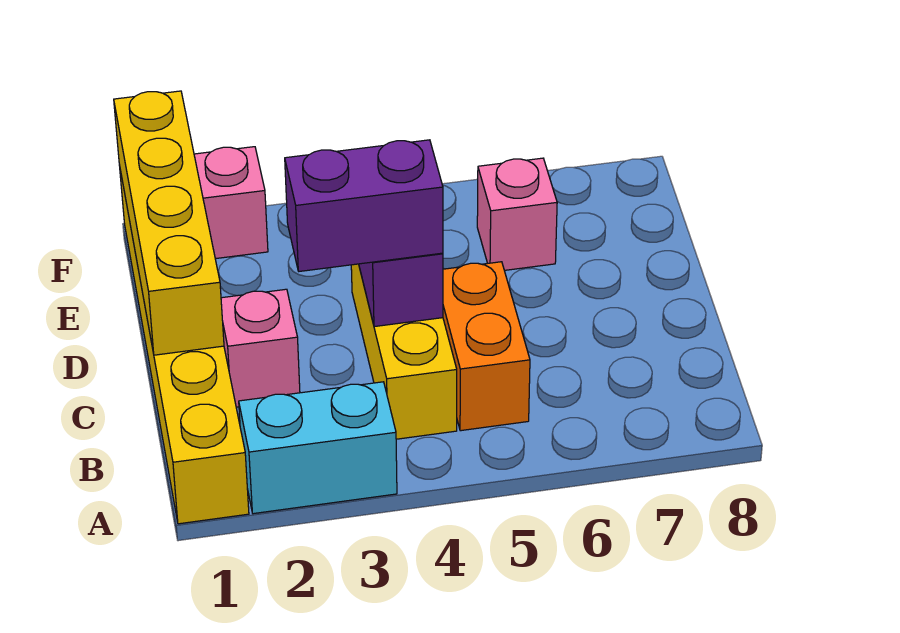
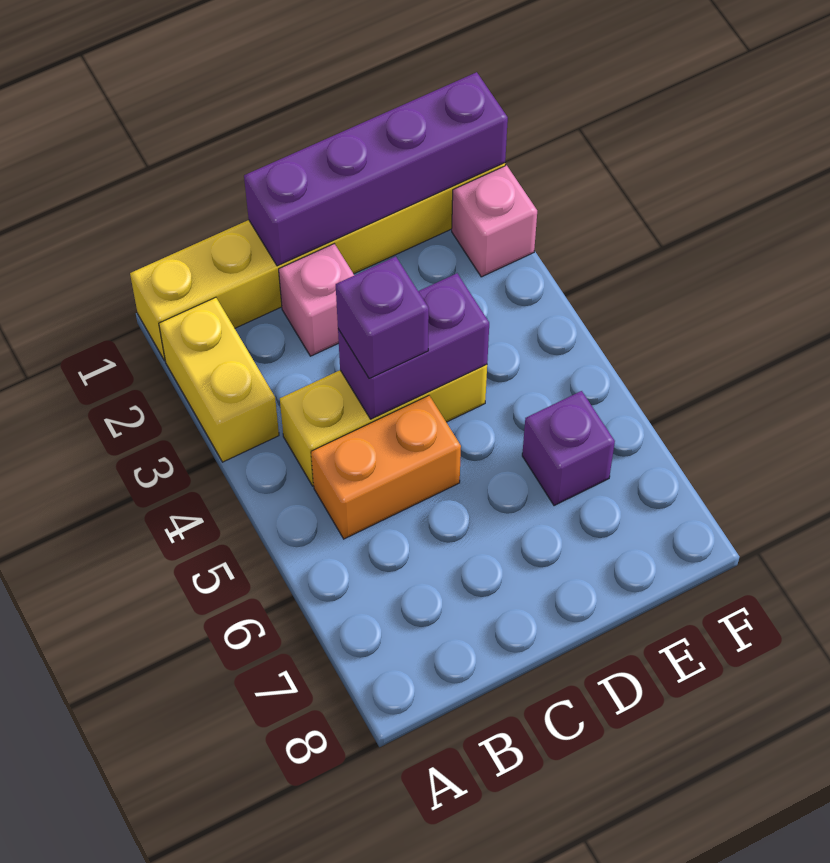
cyan brick A2:A3 level 1 -> yellow brick A2:A3 level 1
yellow brick C1:F1 level 2 -> purple brick C1:F1 level 2
purple brick C3:C4 level 3 -> purple brick C4 level 3
pink brick E6 level 1 -> purple brick E6 level 1

